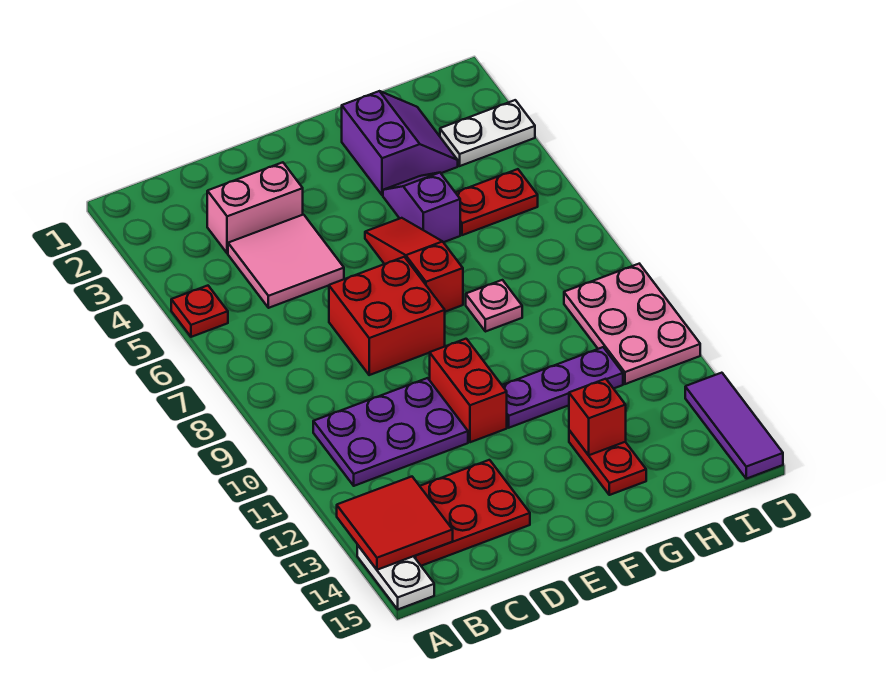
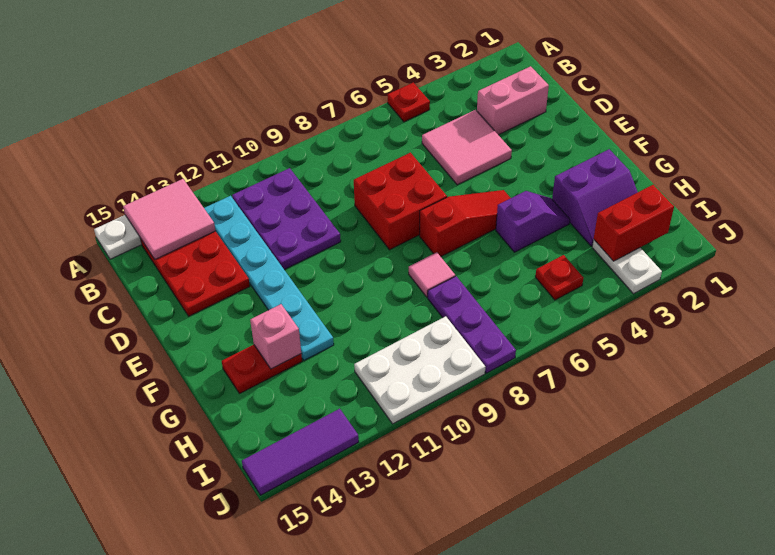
red tile A13:B14 level 2 -> pink tile A13:B14 level 2
none -> cyan plate B12:G12 level 1
pink brick C3:D3 level 1 -> pink brick C2:C3 level 1
red brick E10:E11 level 1 -> red brick I2:I3 level 2
purple plate F11:H11 level 1 -> purple plate H8:J8 level 1
pink plate G8 level 1 -> pink tile G8 level 1
red brick G13 level 2 -> pink brick G13 level 2
red plate H5:I5 level 1 -> red plate I5 level 1
pink plate I9:J11 level 1 -> white plate I9:J11 level 1

